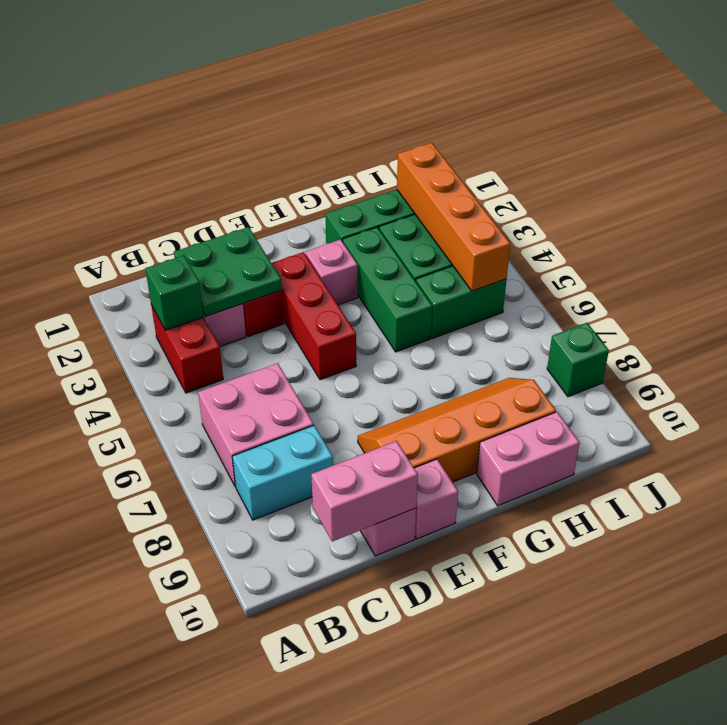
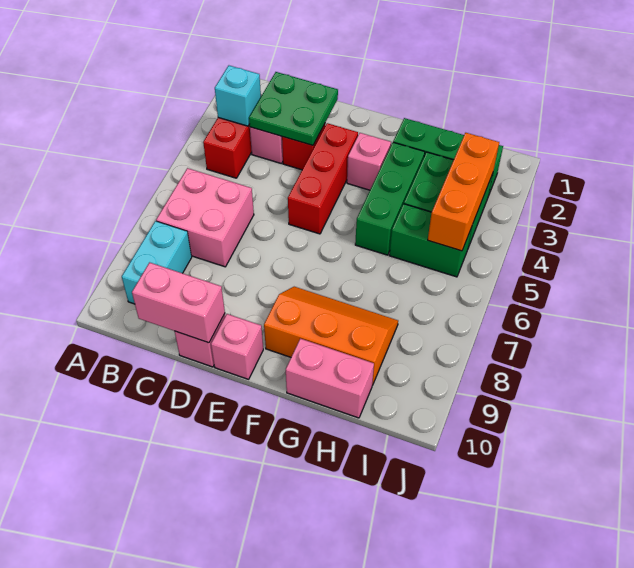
green brick B3 level 2 -> cyan brick B3 level 2
cyan brick B8:C8 level 1 -> cyan brick B8:B9 level 1
orange slope E8:H9 level 1 top 9 -> orange slope F8:H9 level 1 top 9
orange brick I2:I5 level 2 -> orange brick I3:I5 level 2
green brick J8 level 1 -> none

